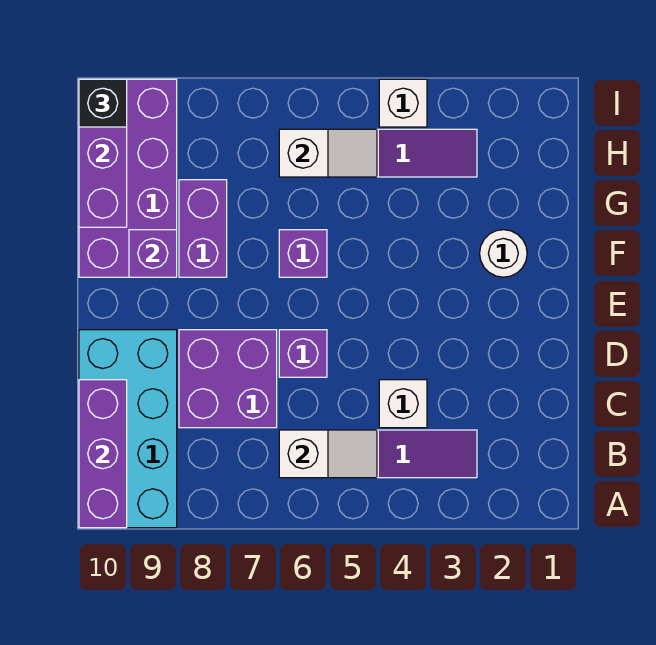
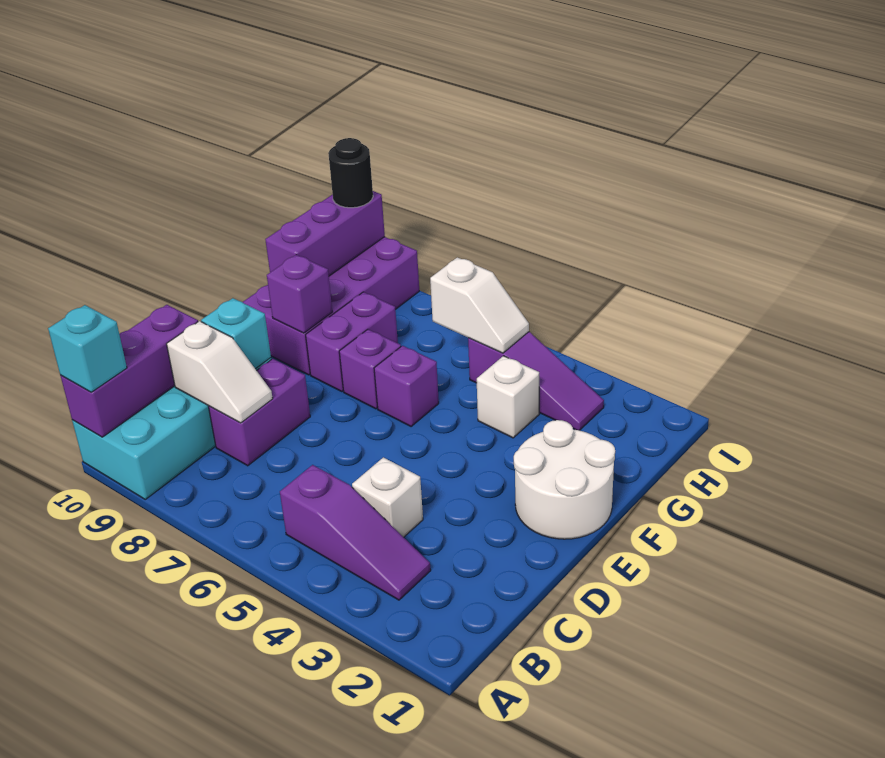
none -> cyan brick A10 level 3
white slope B5:B6 level 2 top 6 -> white slope C8:C9 level 2 top 9
purple brick C7:D8 level 1 -> purple brick C8:D8 level 1
purple brick D6 level 1 -> purple brick F7 level 1
none -> cyan brick D9 level 2
white round brick F2 level 1 -> white round brick E1:F2 level 1
white brick I4 level 1 -> white brick G4 level 1
black brick I10 level 3 -> black round brick I10 level 3

